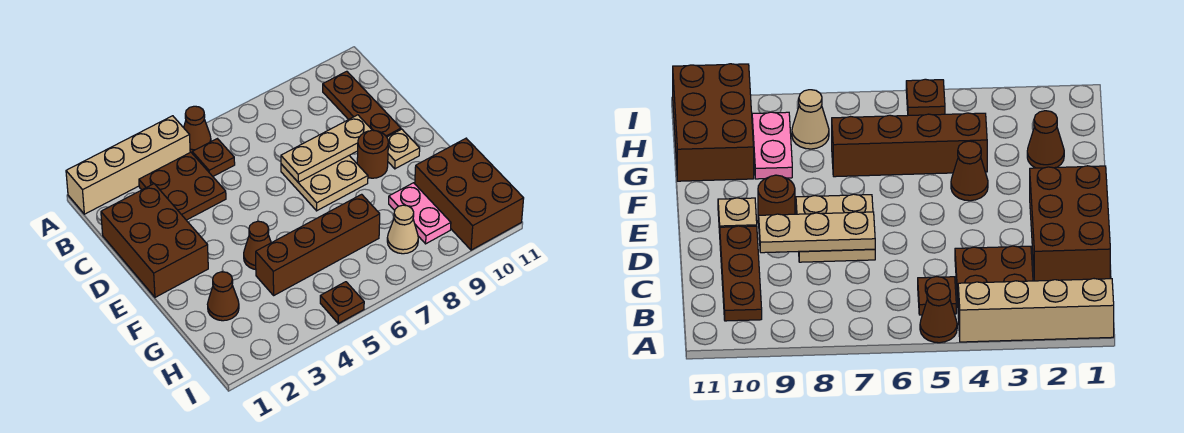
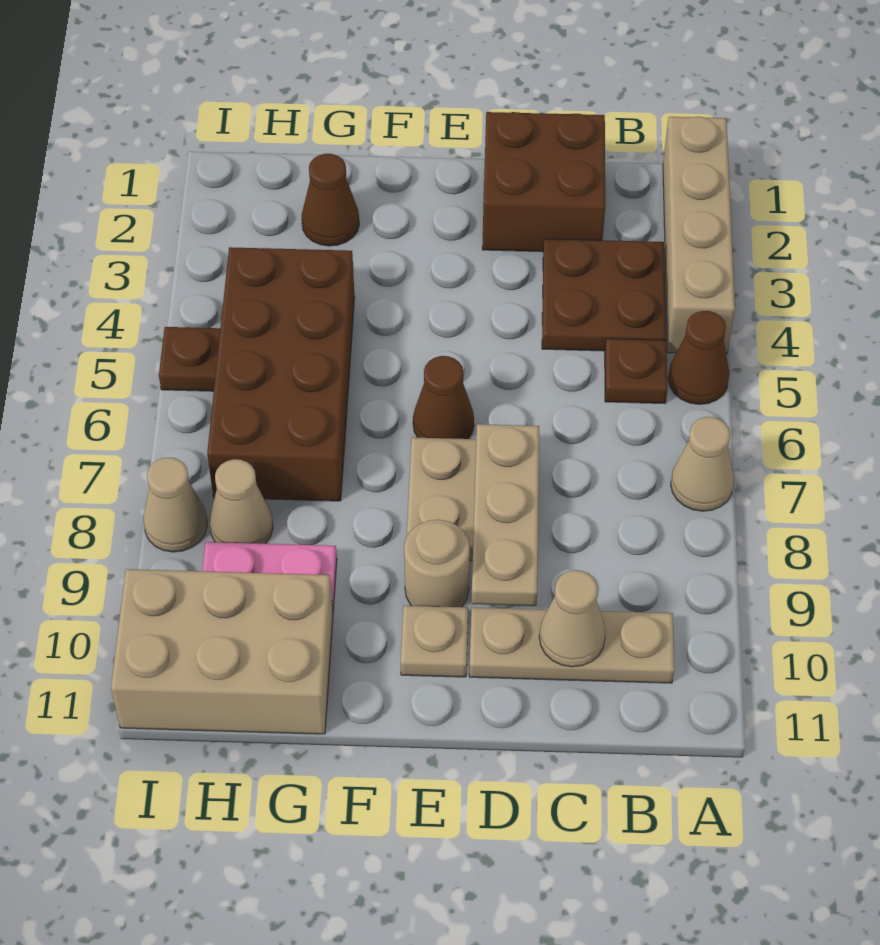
none -> tan cone A7 level 1
brown plate B10:D10 level 1 -> tan plate B10:D10 level 1
brown brick C1:E2 level 1 -> brown brick C1:D2 level 1
none -> tan cone C10 level 2
brown round brick E9 level 1 -> tan round brick E9 level 1
brown cone F4 level 1 -> brown cone E6 level 1
brown brick G4:G7 level 1 -> brown brick G4:H7 level 1
brown brick G10:I11 level 1 -> tan brick G10:I11 level 1
none -> tan cone I8 level 1

